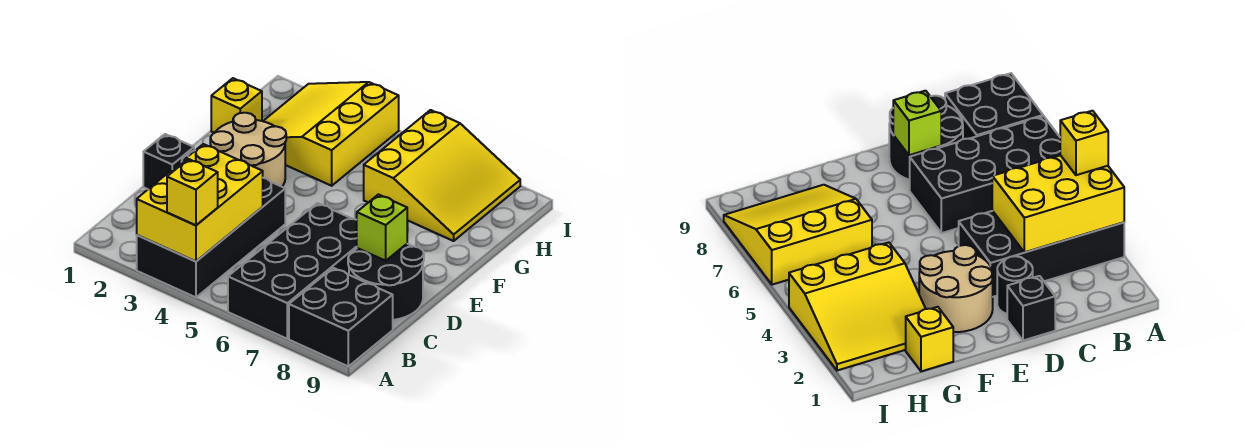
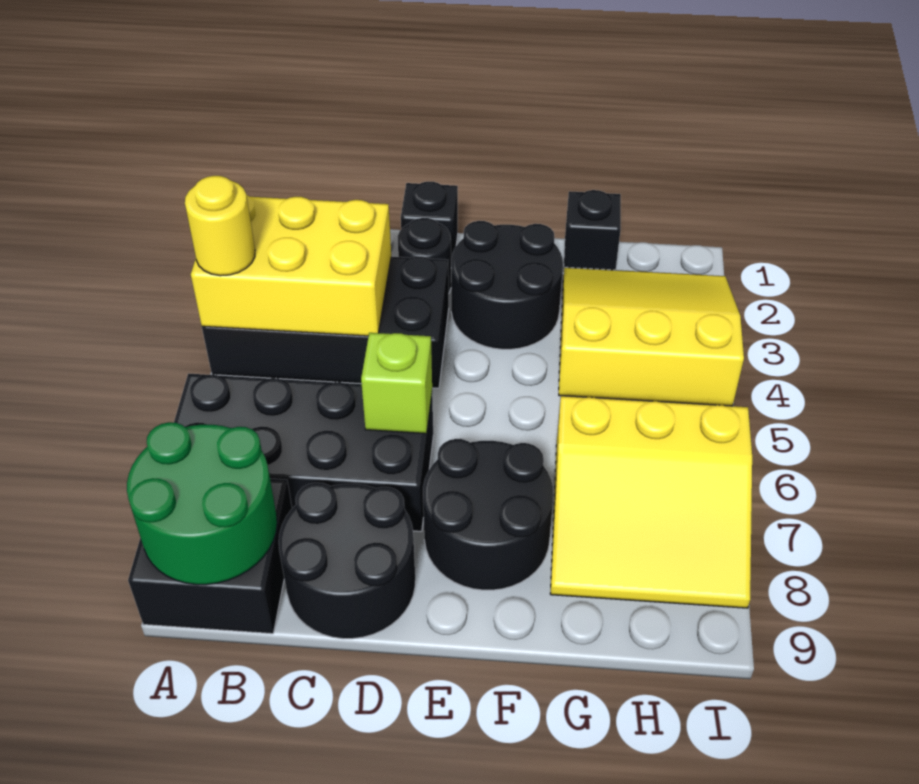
yellow brick A4 level 3 -> yellow round brick A4 level 3
none -> green round brick A8:B9 level 2
lime brick D8 level 2 -> lime brick D6 level 2
tan round brick E2:F3 level 1 -> black round brick E2:F3 level 1
none -> black round brick E7:F8 level 1
yellow brick G1 level 1 -> black brick G1 level 1

